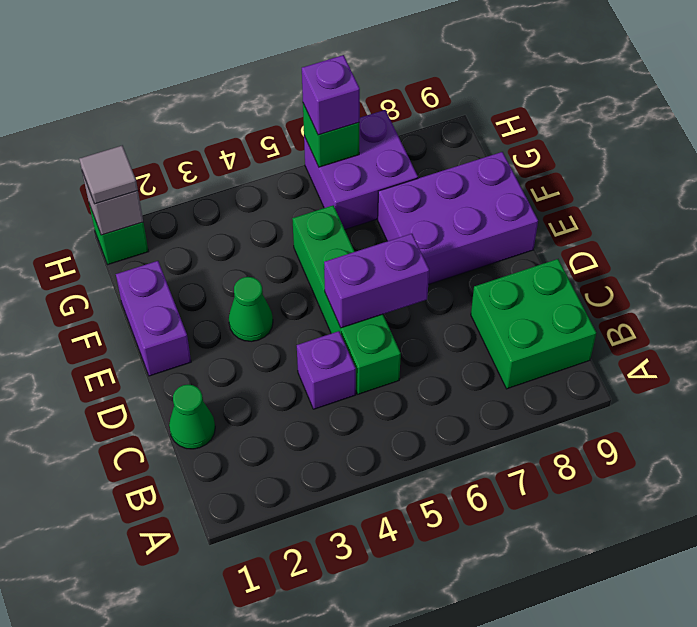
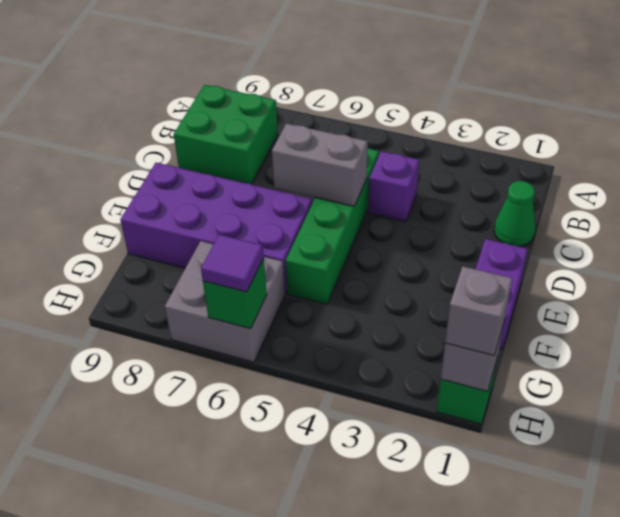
purple brick D5:D6 level 2 -> grey brick D5:D6 level 2
green cone E3 level 1 -> none
purple brick E7:F9 level 1 -> purple brick E6:F9 level 1
purple brick G6:H7 level 1 -> grey brick G6:H7 level 1
grey tile H1 level 3 -> grey brick H1 level 3
purple brick H6 level 3 -> purple tile H6 level 3

